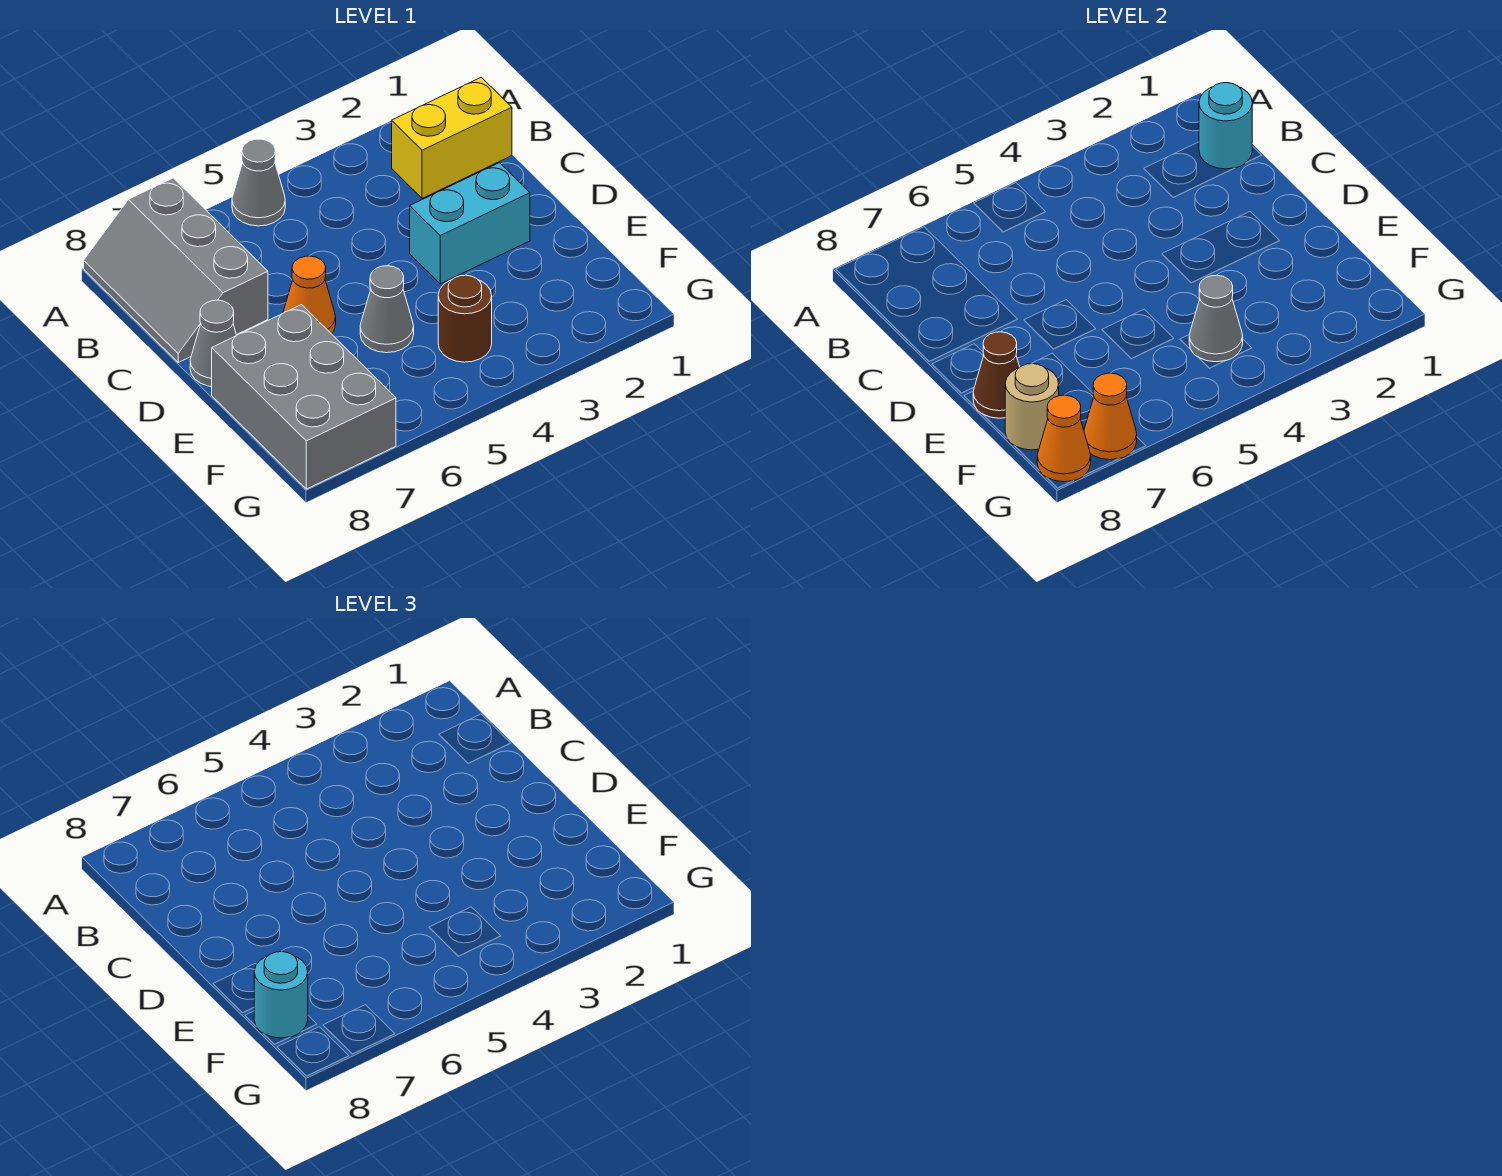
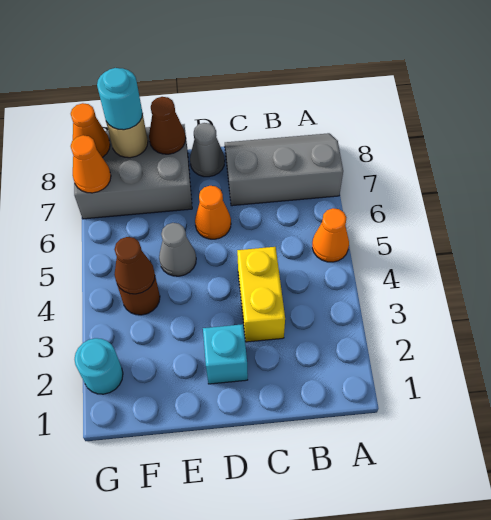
grey cone A5 level 1 -> orange cone A5 level 1
yellow brick B1:B2 level 1 -> yellow brick C3:C4 level 1
cyan round brick B1 level 2 -> cyan round brick G2 level 1
cyan brick D2:D3 level 1 -> cyan brick D2 level 1
grey cone F4 level 2 -> brown cone F4 level 2

